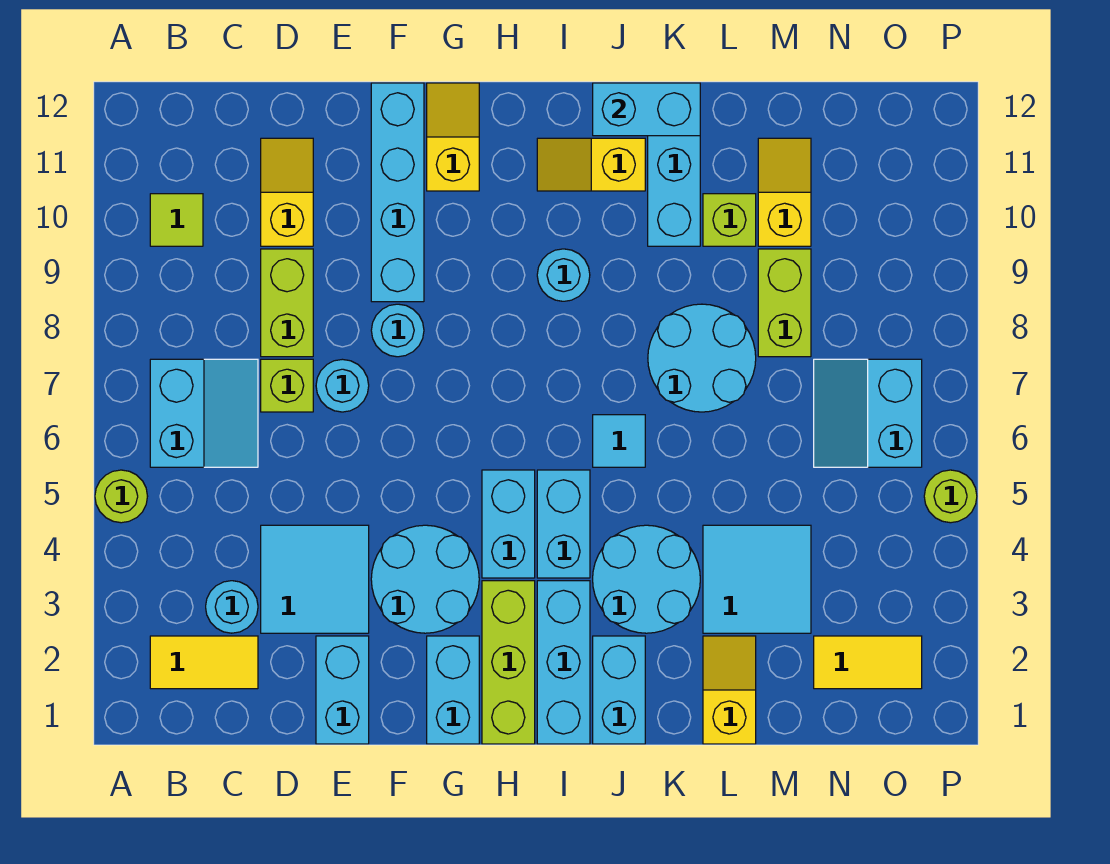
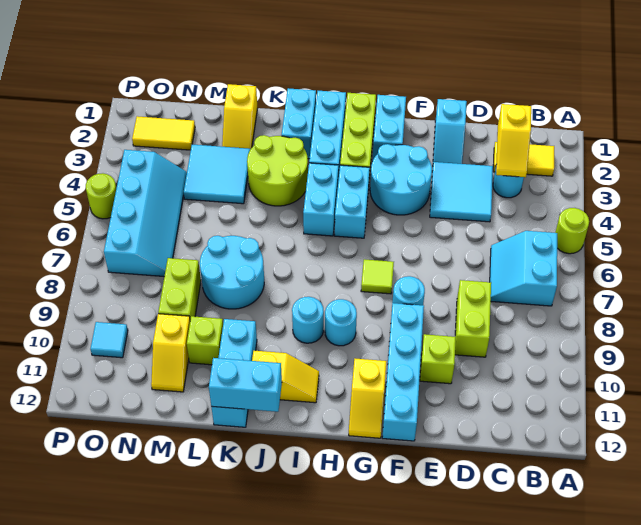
lime tile B10 level 1 -> lime tile G7 level 1
lime brick D7 level 1 -> lime brick E10 level 1
yellow slope D10:D11 level 1 top 10 -> yellow slope C2:C3 level 2 top 2
cyan brick E1:E2 level 1 -> cyan slope E1:E2 level 1 top 1
cyan round brick E7 level 1 -> cyan round brick H9 level 1
cyan round brick J3:K4 level 1 -> lime round brick J3:K4 level 1
cyan tile J6 level 1 -> cyan tile O10 level 1
cyan slope N6:O7 level 1 top O -> cyan slope N4:O7 level 1 top O

